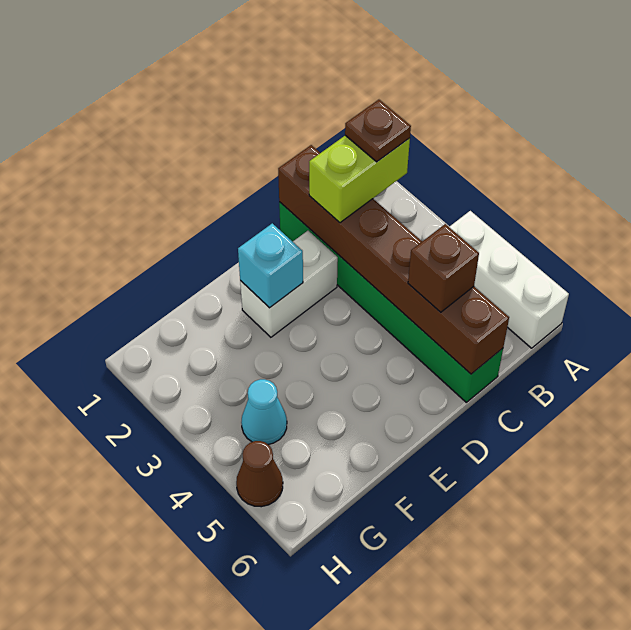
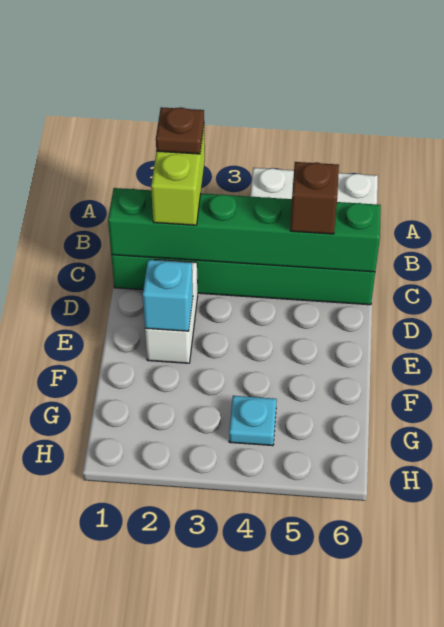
brown brick C1:C6 level 2 -> green brick C1:C6 level 2
cyan cone G4 level 1 -> cyan plate G4 level 1
brown cone H5 level 1 -> none

